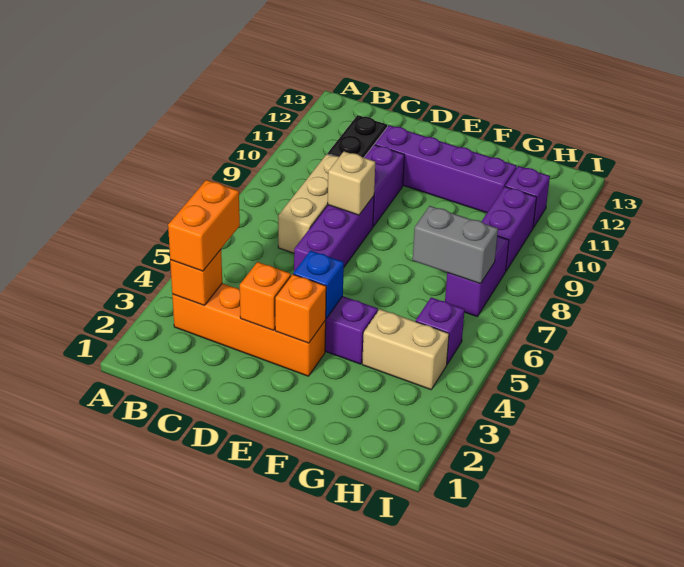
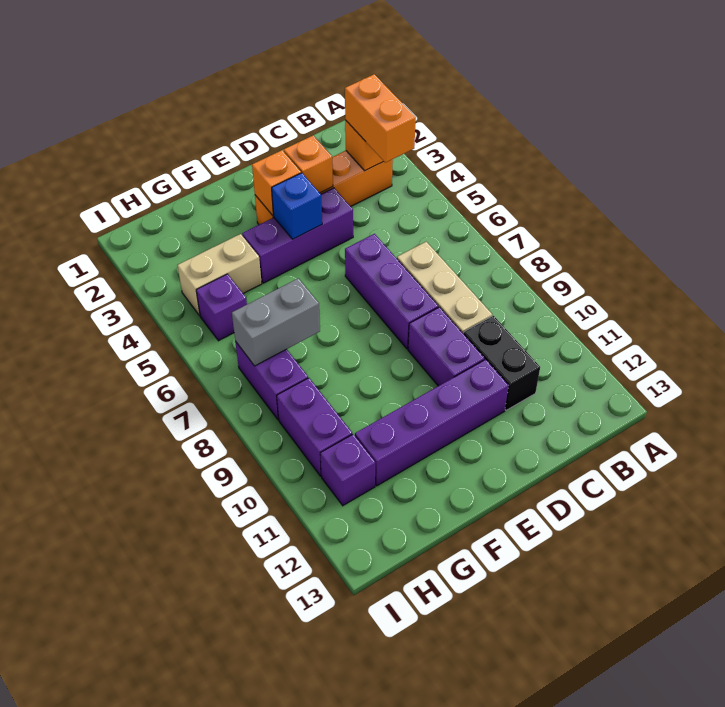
tan brick D8 level 2 -> none

